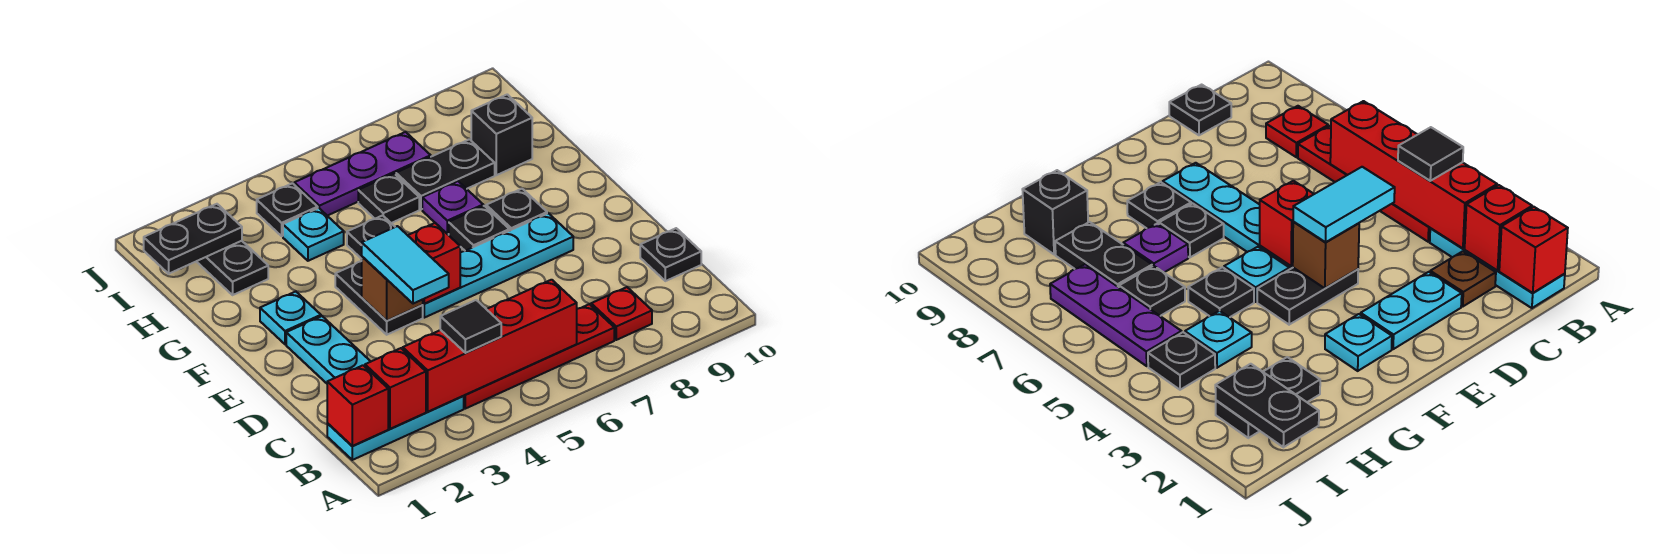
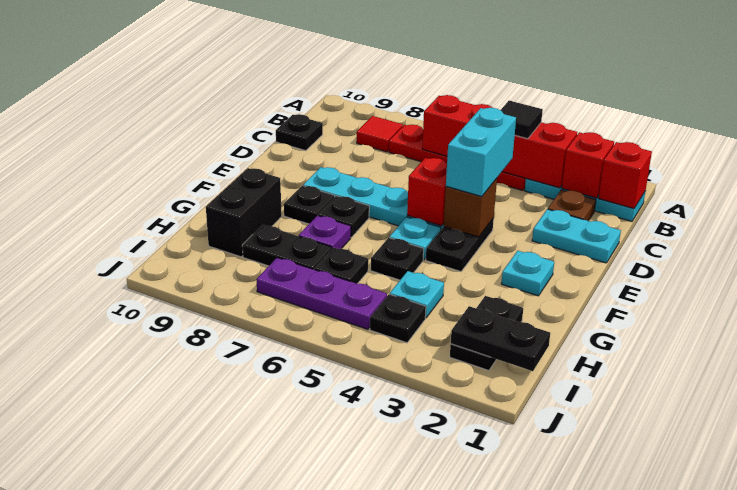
red plate B8 level 1 -> red tile B8 level 1
cyan plate D2:E2 level 1 -> cyan plate D1:D2 level 1
cyan tile D4:E4 level 3 -> cyan brick D4:E4 level 3
black brick H9 level 1 -> black brick G9:H9 level 1

